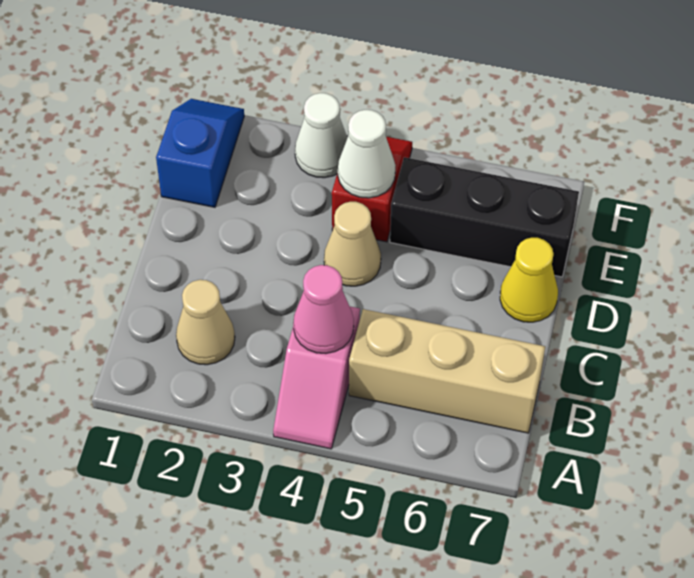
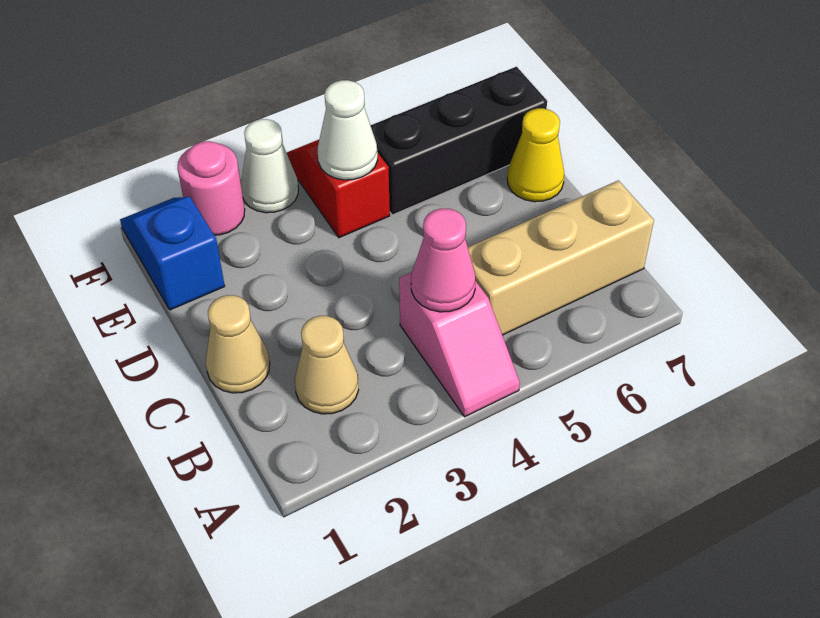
tan cone D4 level 1 -> tan cone C1 level 1
none -> pink round brick F2 level 1

